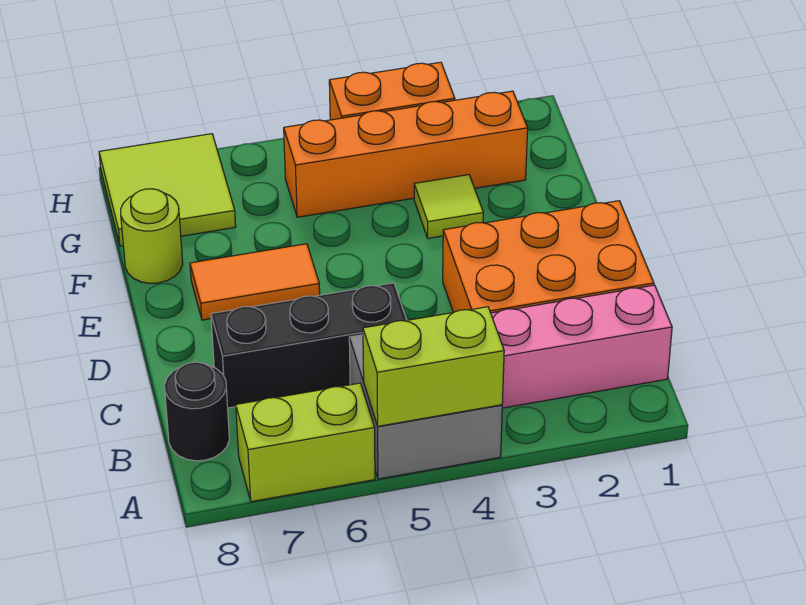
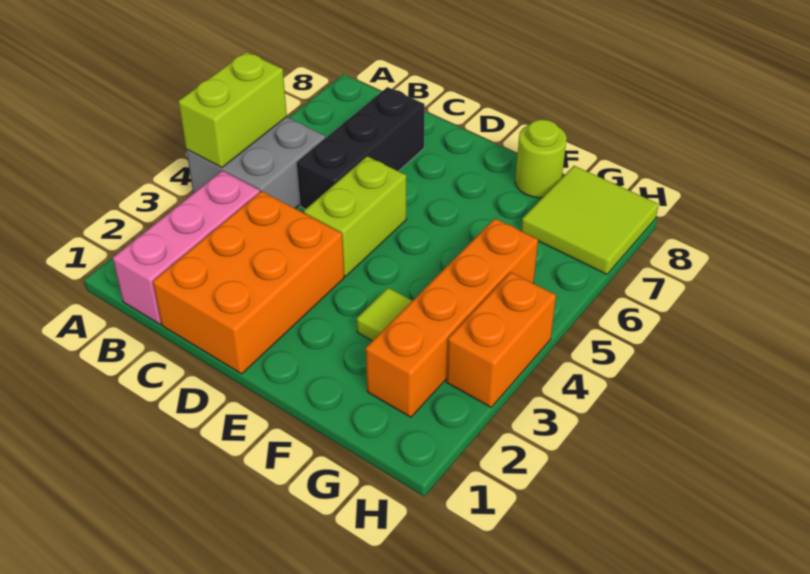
lime brick A6:A7 level 1 -> lime brick D4:D5 level 1
black round brick B8 level 1 -> none
orange tile E6:E7 level 1 -> none

